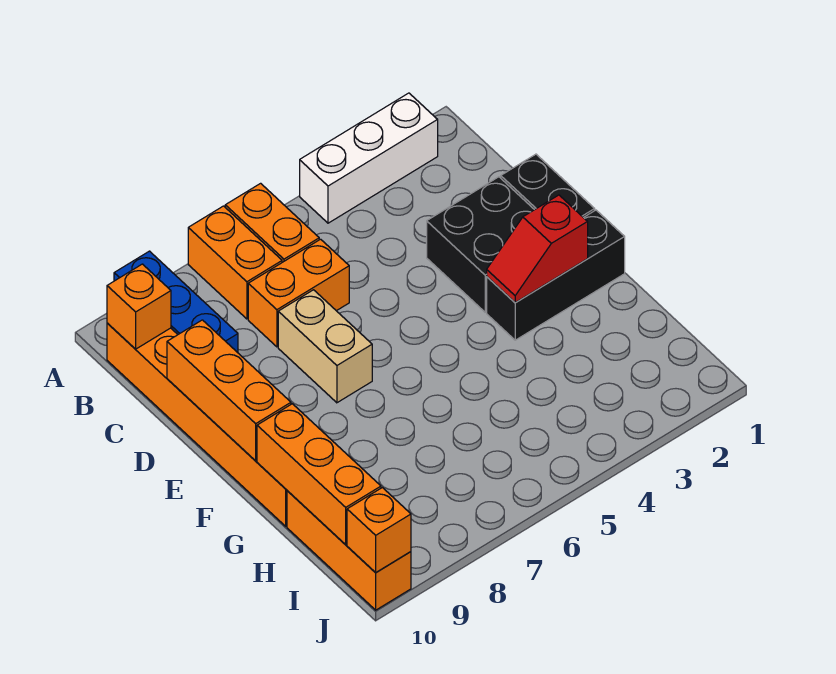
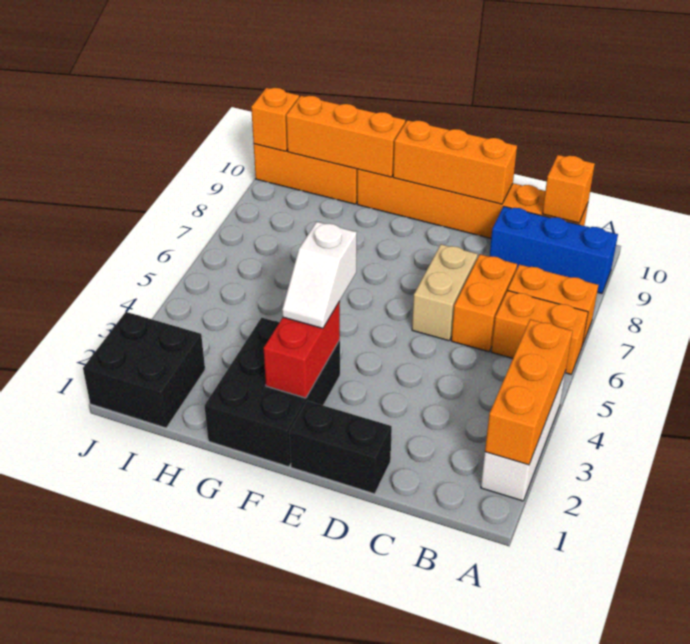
none -> orange brick A2:A4 level 2
black brick D2:E3 level 1 -> black brick I1:J2 level 1
tan brick D7:E7 level 1 -> tan brick D6:D7 level 1
black brick F1:F3 level 1 -> black brick F1:G3 level 1
red slope F2:F3 level 2 top 2 -> red brick F2:F3 level 2
none -> white slope F3:F4 level 3 top 4

